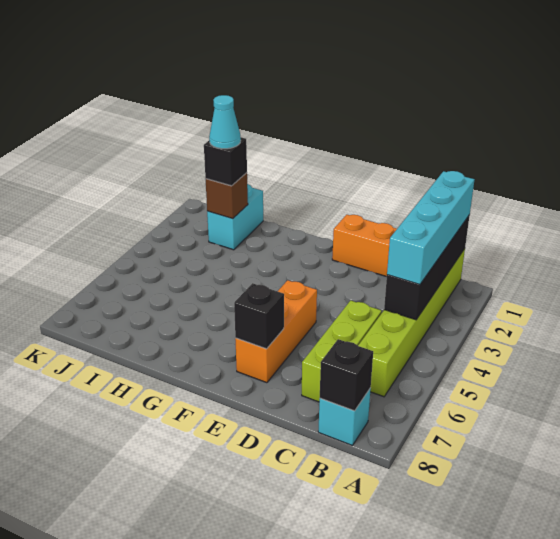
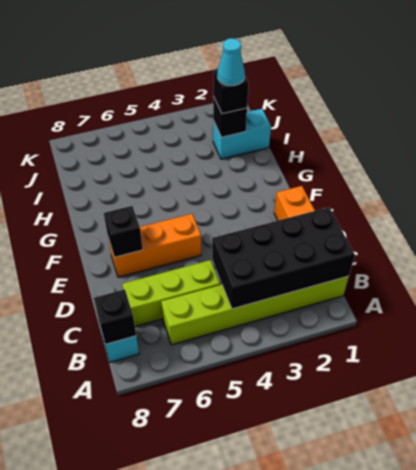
black brick B1:B4 level 2 -> black brick B1:C4 level 2
cyan brick B1:B4 level 3 -> none
brown brick I2 level 2 -> black brick I2 level 2

